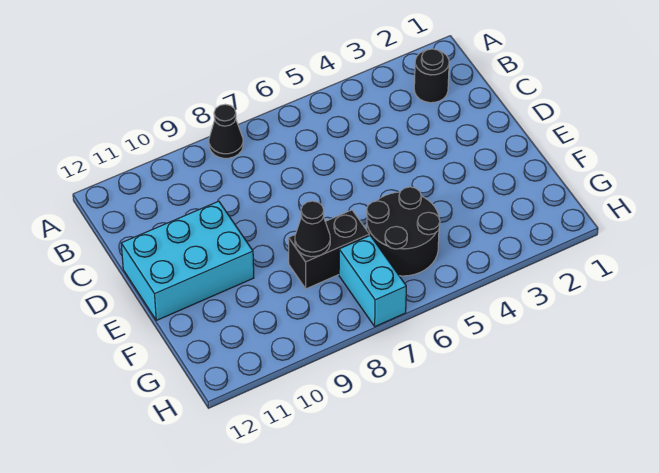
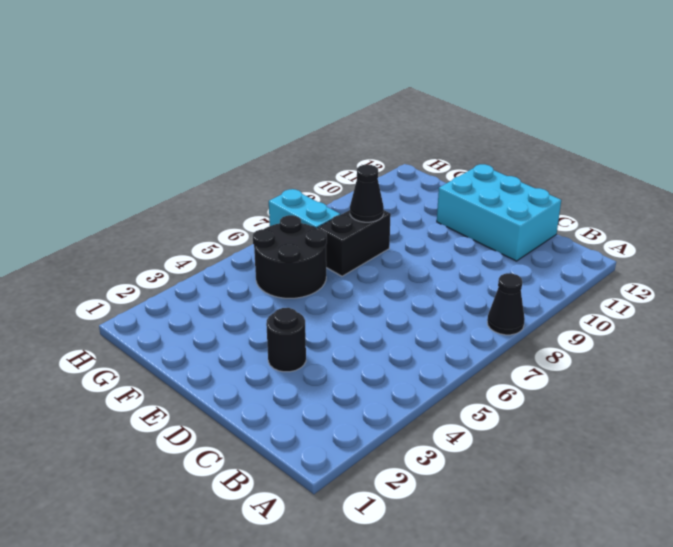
black round brick B2 level 1 -> black round brick D3 level 1
cyan brick D10:E12 level 1 -> cyan brick C11:E12 level 1

